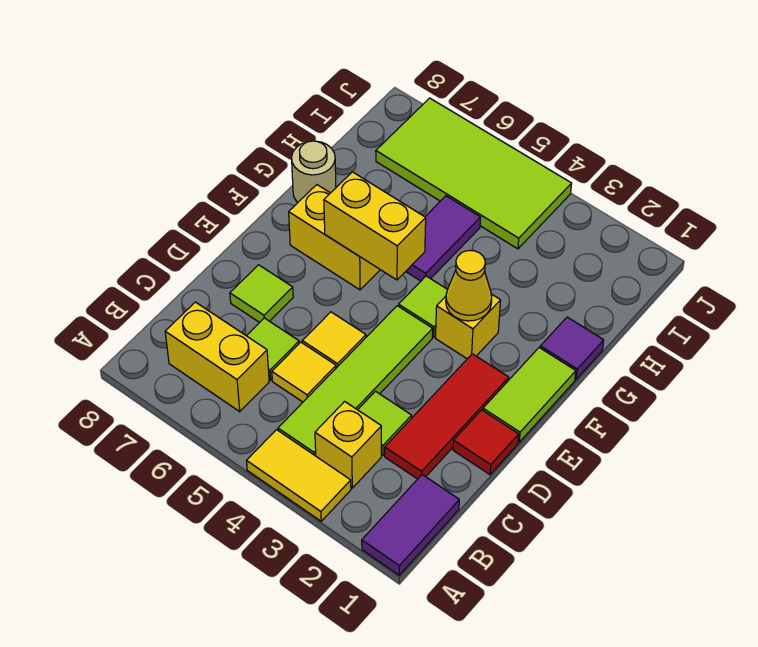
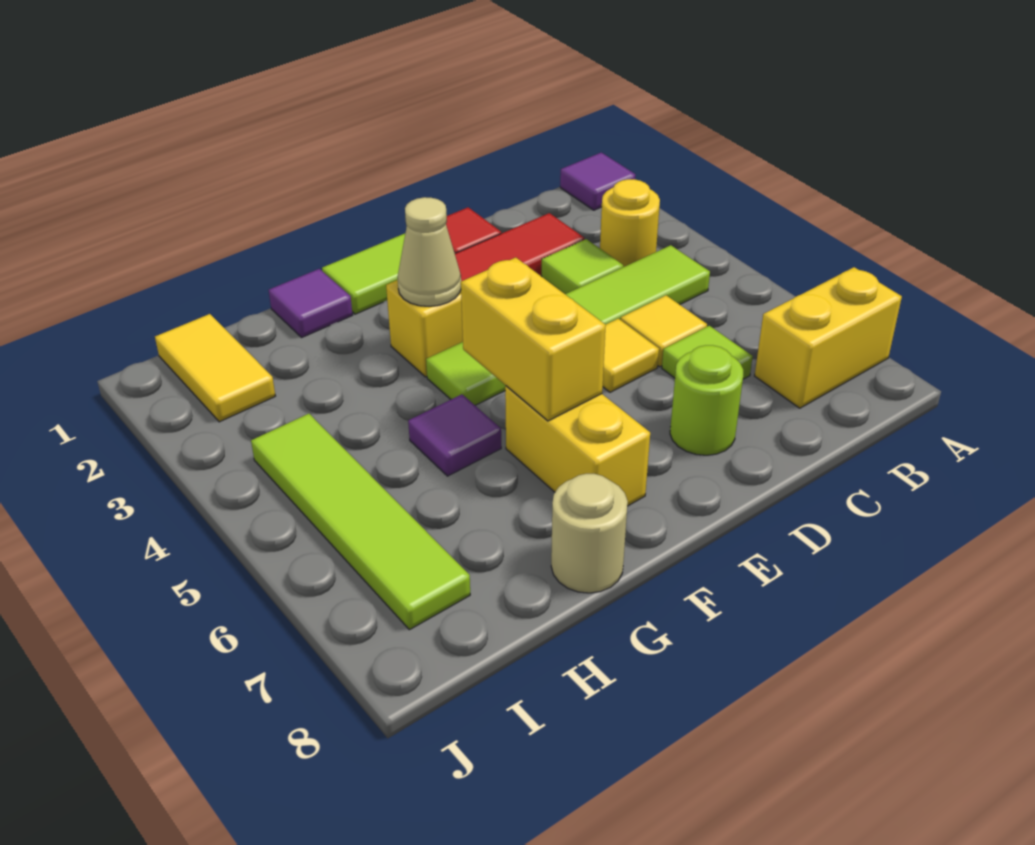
purple tile A1:B1 level 1 -> purple tile A1 level 1
yellow tile A3:A4 level 1 -> yellow tile I1:I2 level 1
yellow brick B3 level 1 -> yellow round brick B3 level 1
yellow brick B6:B7 level 1 -> yellow brick A7:B7 level 1
lime tile D7 level 1 -> lime round brick D7 level 1
yellow cone F3 level 2 -> tan cone F3 level 2
purple tile G5:H5 level 1 -> purple tile G5 level 1
lime tile I4:J7 level 1 -> lime tile I4:I7 level 1

